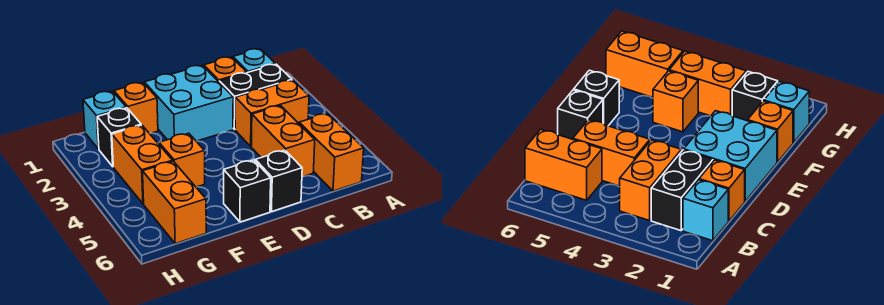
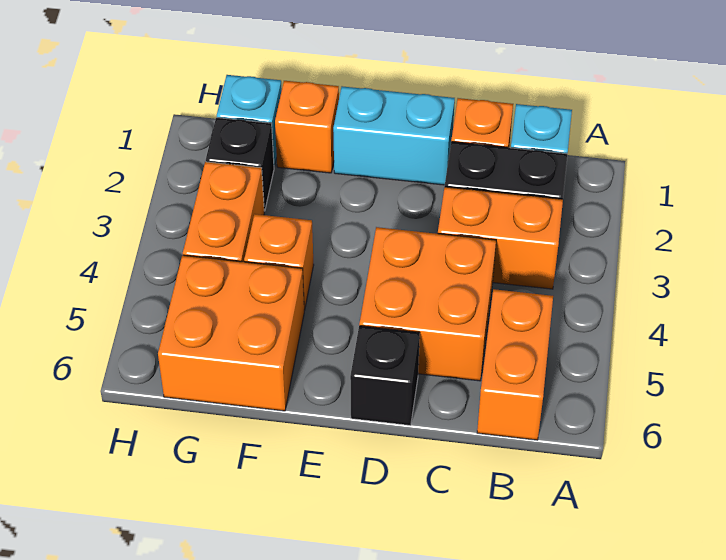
orange brick C4:C5 level 1 -> orange brick C4:D5 level 1
cyan brick D1:E2 level 1 -> cyan brick D1:E1 level 1
black brick E6 level 1 -> none
orange brick G5:G6 level 1 -> orange brick F5:G6 level 1

